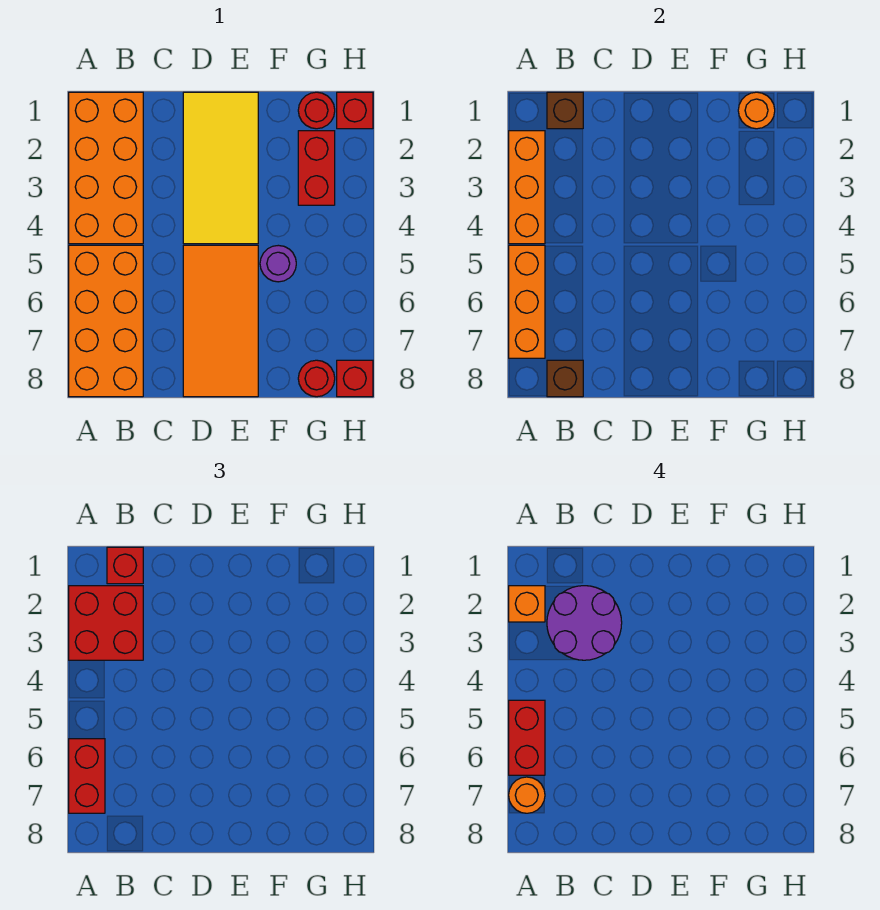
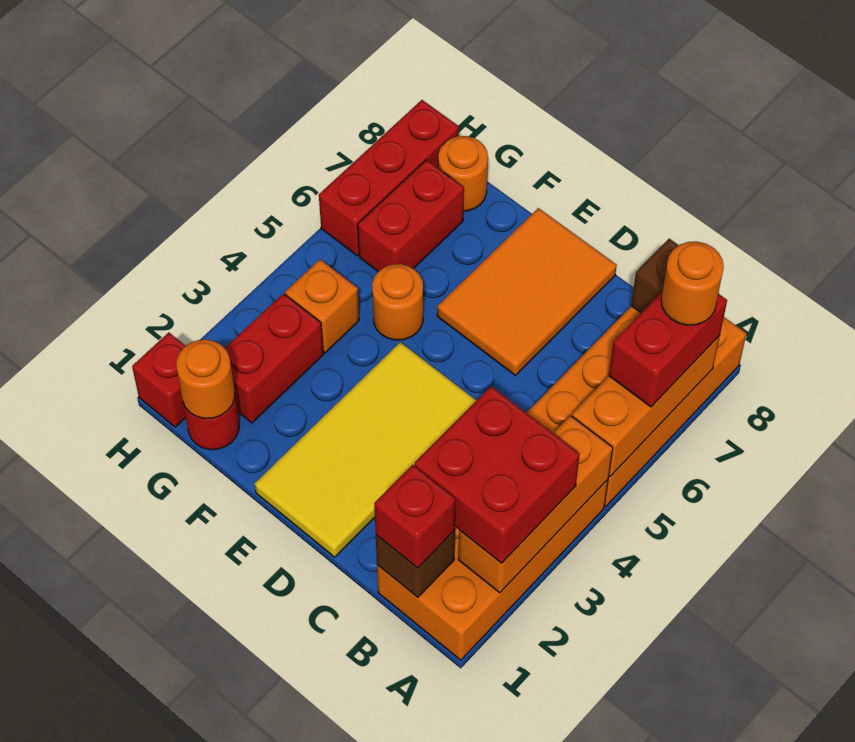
orange brick A2 level 4 -> orange brick G4 level 1
red brick A5:A6 level 4 -> red brick G6:G7 level 1
purple round brick B2:C3 level 4 -> none
orange tile D5:E8 level 1 -> orange tile D6:E8 level 1
purple round brick F5 level 1 -> orange round brick F5 level 1
red round brick G8 level 1 -> orange round brick G8 level 1
red brick H8 level 1 -> red brick H6:H8 level 1

